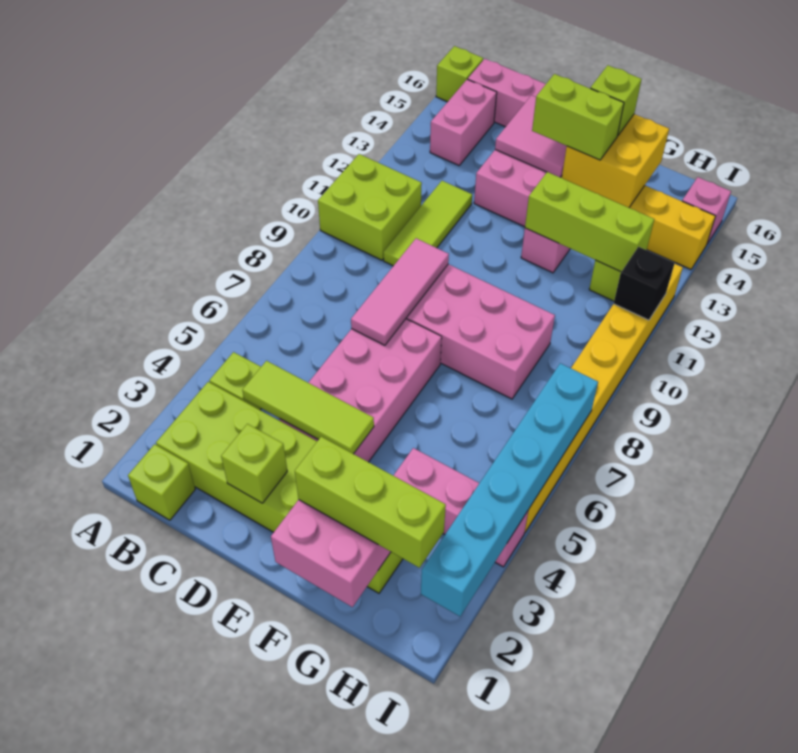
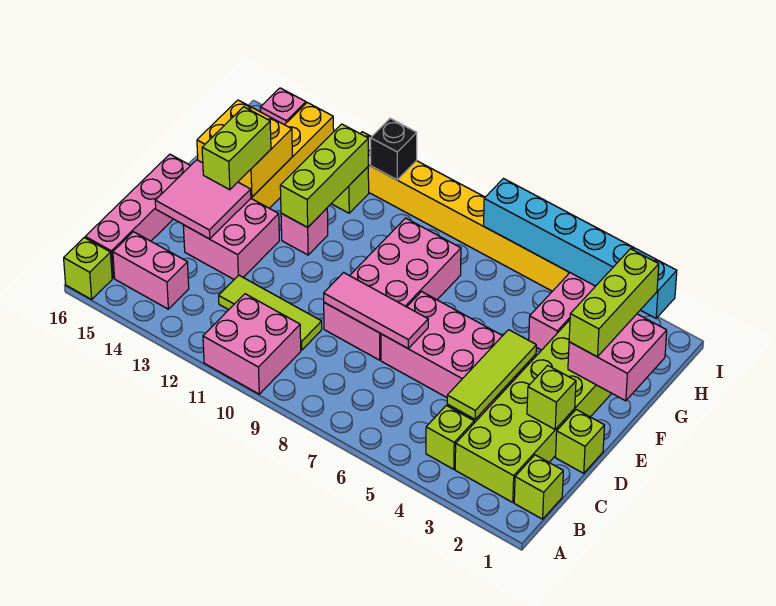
lime brick A10:B11 level 1 -> pink brick A10:B11 level 1
lime brick F15 level 3 -> lime brick D1 level 1

